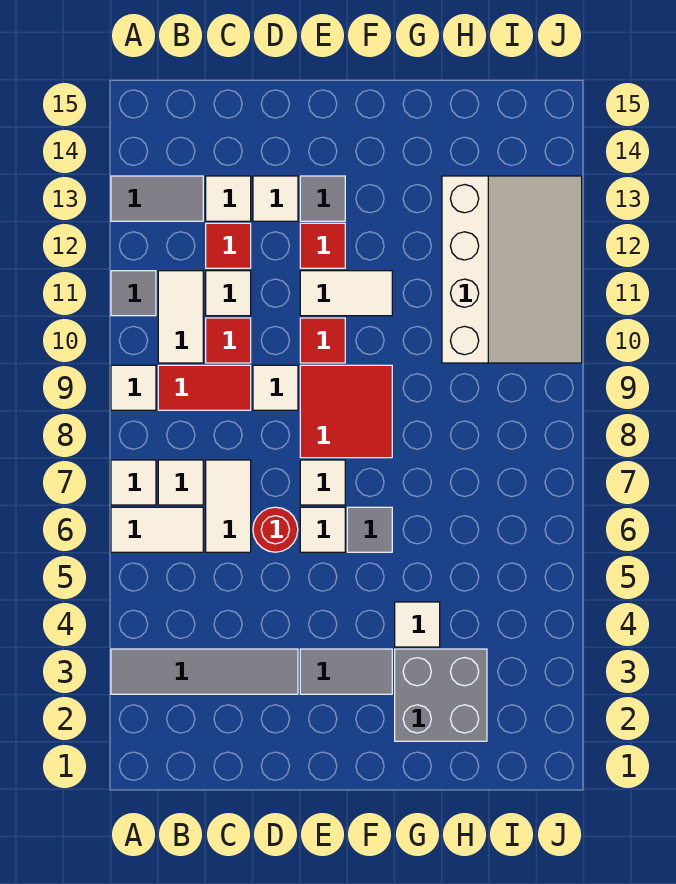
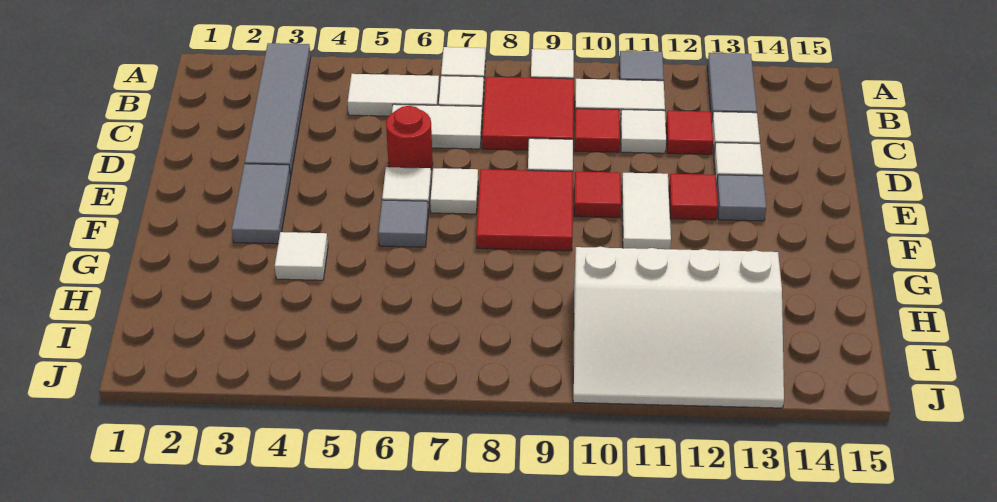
white tile A6:B6 level 1 -> white tile B5:B6 level 1
red tile B9:C9 level 1 -> red tile B8:C9 level 1
grey brick G2:H3 level 1 -> none

